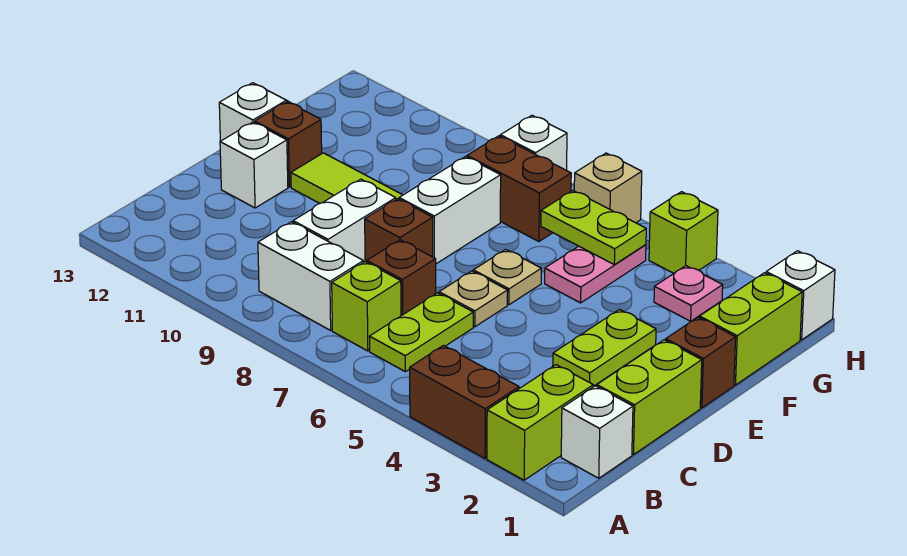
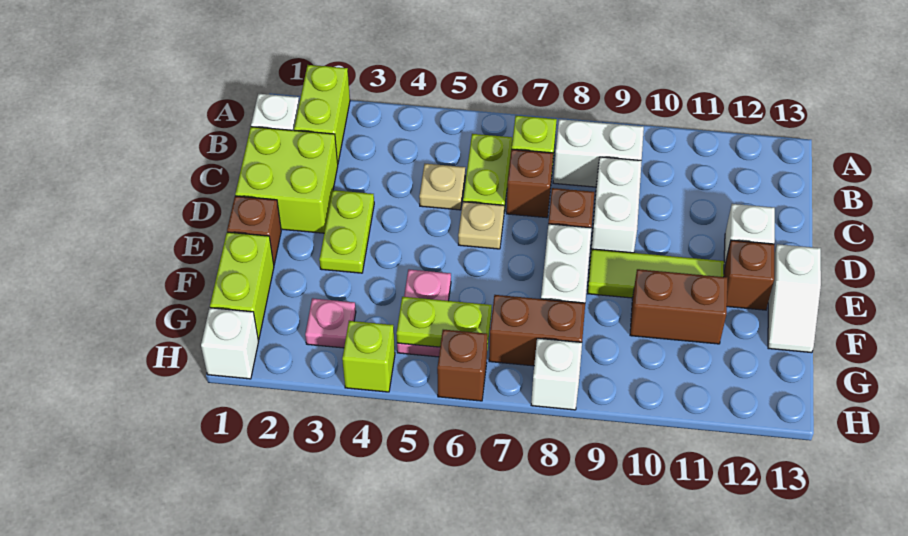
brown brick A3:A4 level 1 -> brown brick F10:F11 level 1
lime brick C1:D1 level 1 -> lime brick C1:D2 level 1
tan plate E6 level 1 -> tan plate C5 level 1
tan brick H6 level 1 -> brown brick H6 level 1

